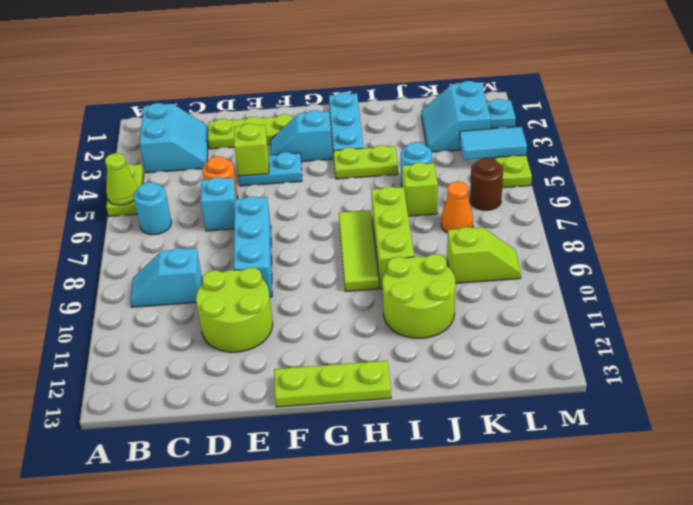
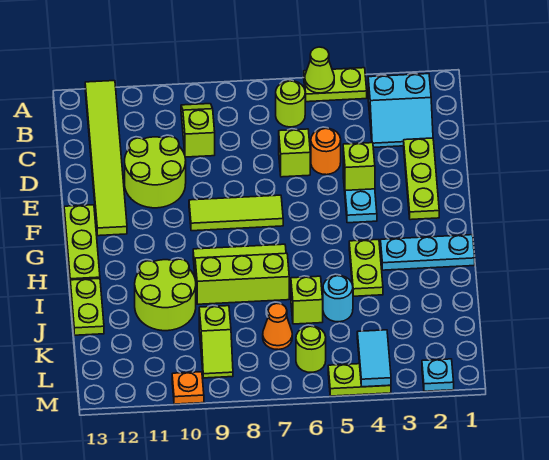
none -> lime tile A12:F12 level 1
cyan round brick B6 level 1 -> lime round brick B6 level 1
cyan slope B9:C9 level 1 top C -> lime slope B9:C9 level 1 top C
cyan brick D6 level 1 -> lime brick D6 level 1
cyan brick E7:E9 level 1 -> none
cyan slope F3:G3 level 1 top G -> none
none -> lime tile F7:F9 level 1
none -> lime plate I13:J13 level 1
cyan slope K2:L3 level 1 top L -> none
brown round brick L6 level 1 -> lime round brick L6 level 1
none -> orange plate M10 level 1

